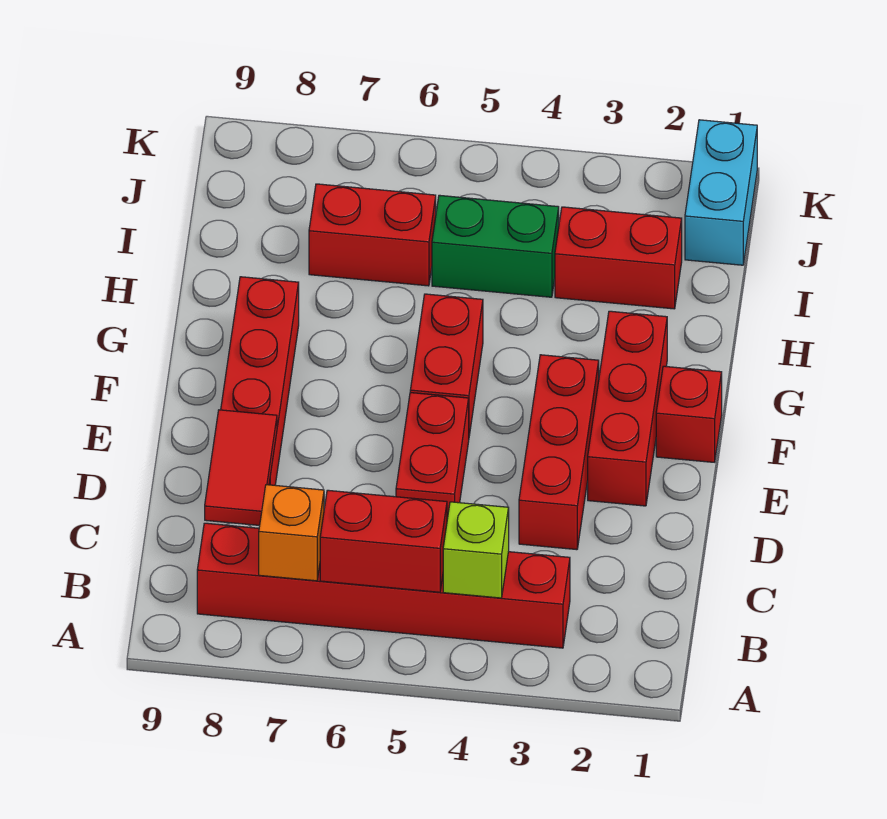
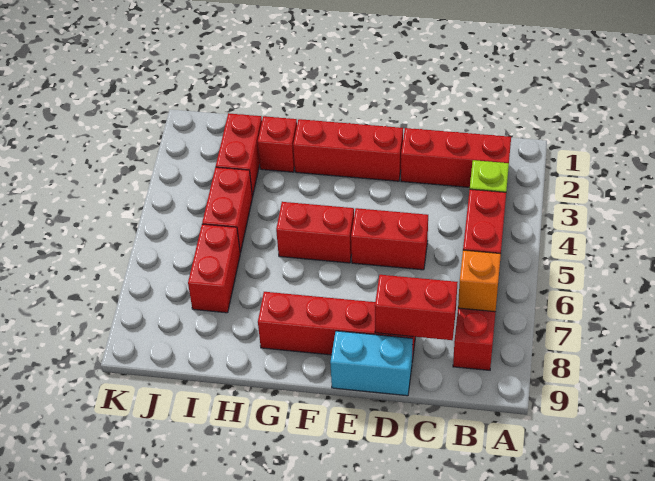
red tile C8:D8 level 2 -> red brick C8:D8 level 2
red brick D3:F3 level 1 -> red brick B2:D2 level 1
red brick F1 level 1 -> red brick H2 level 1
green brick I4:I5 level 1 -> red brick I4:I5 level 1
cyan brick J1:K1 level 1 -> cyan brick D9:E9 level 1

